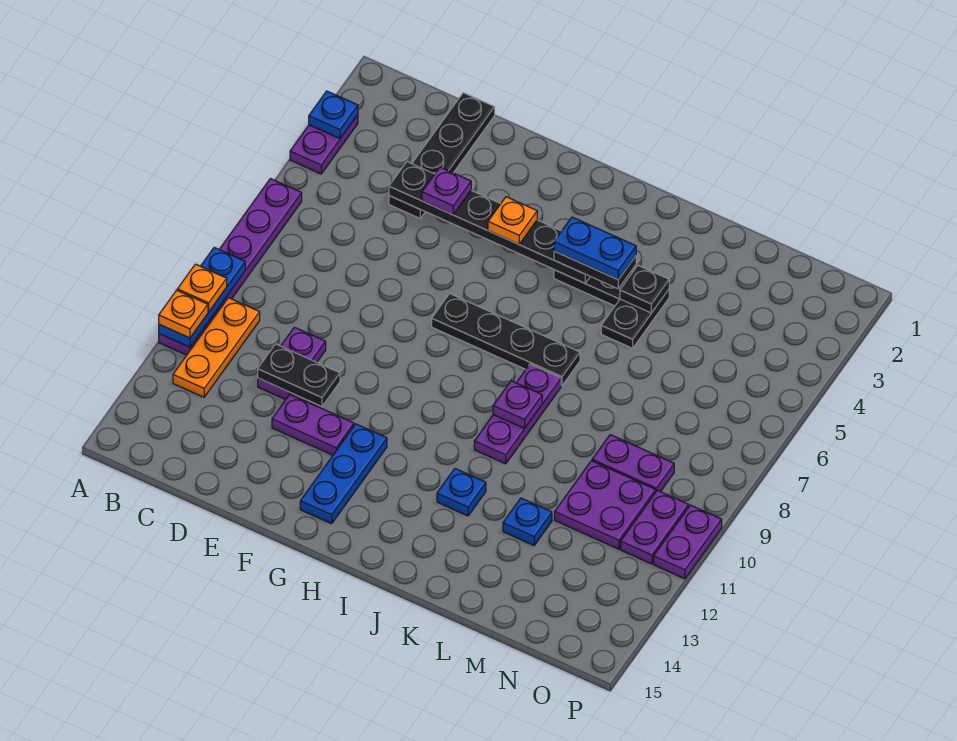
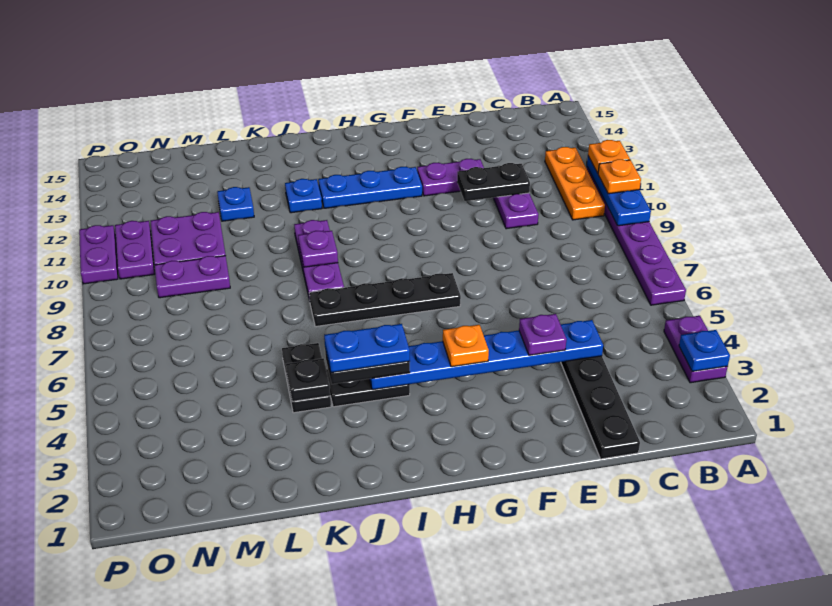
black plate D4:I4 level 2 -> blue plate D4:I4 level 2
blue plate G12:G14 level 1 -> blue plate G12:I12 level 1

